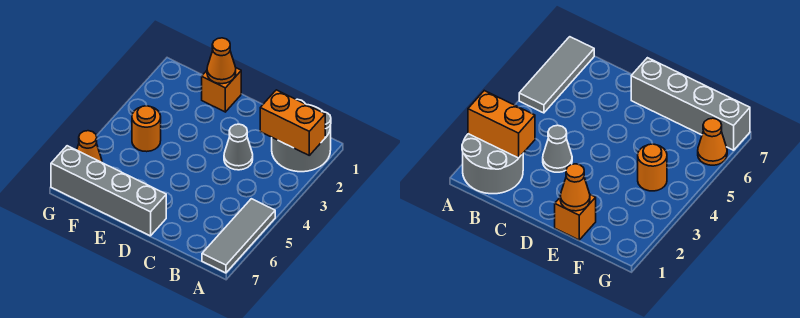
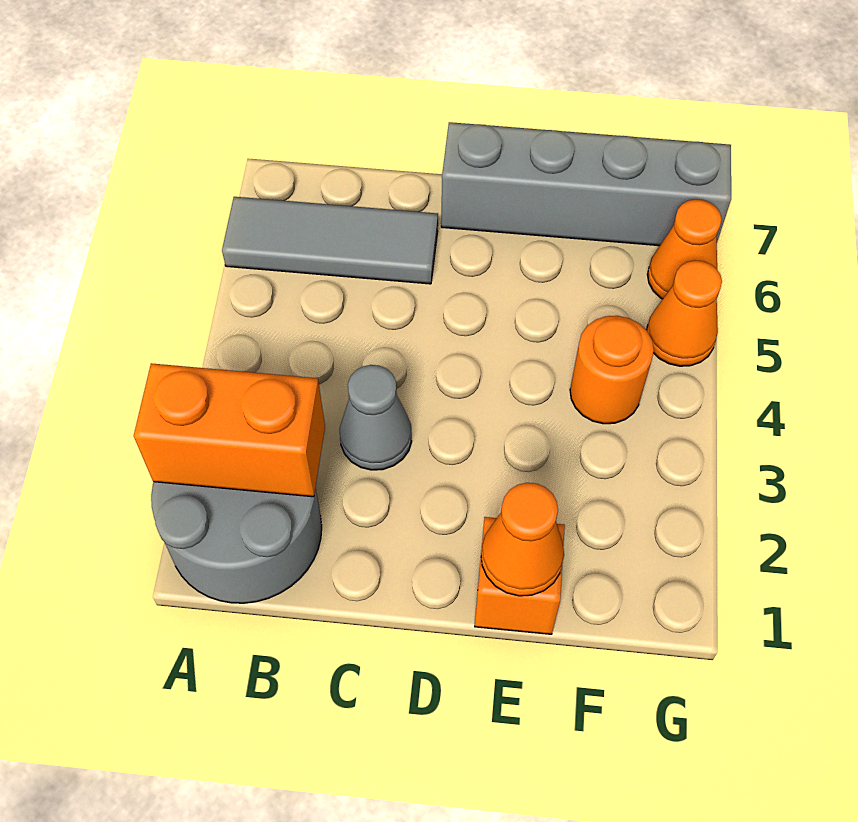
grey tile A5:A7 level 1 -> grey tile A6:C6 level 1
none -> orange cone G5 level 1

